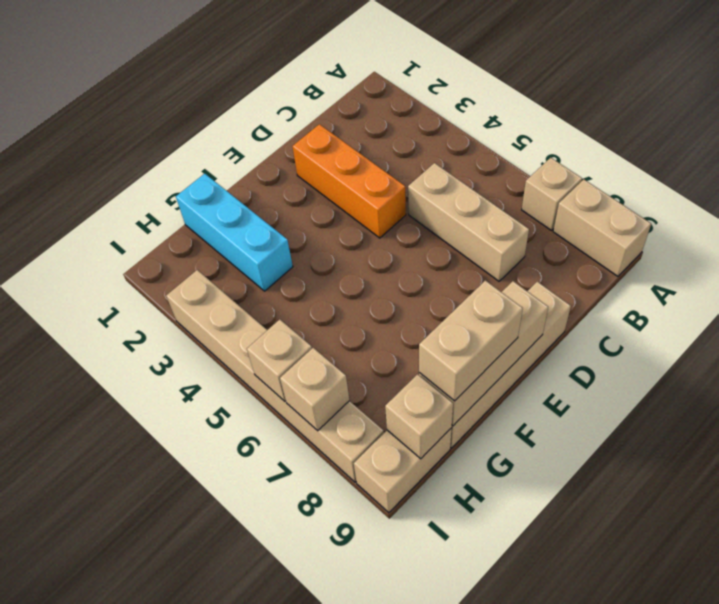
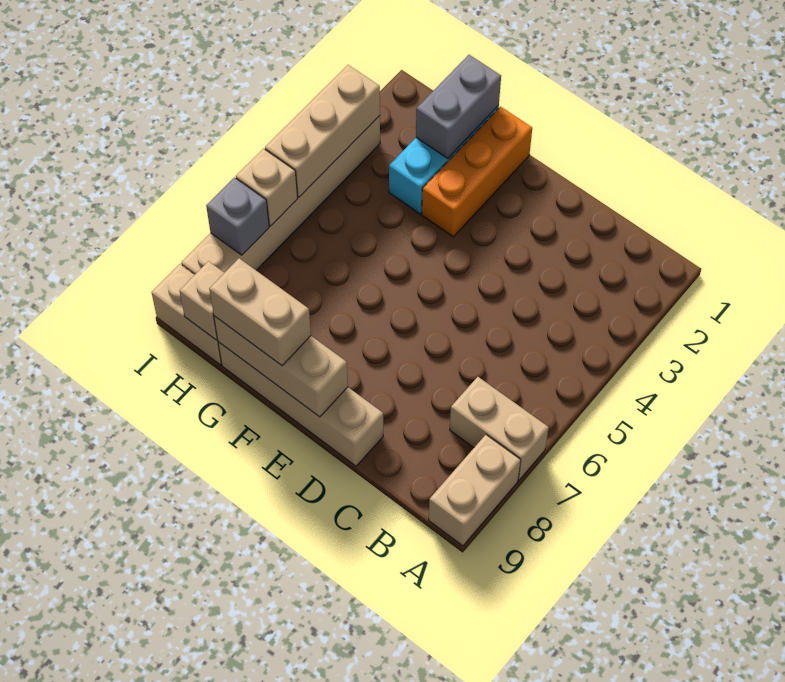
tan brick A7 level 1 -> tan brick A7:B7 level 1
tan brick C5:C7 level 1 -> tan brick I3:I5 level 2
orange brick D2:D4 level 1 -> orange brick F1:F3 level 1
none -> grey brick G1:G2 level 2
tan brick I7 level 2 -> grey brick I7 level 2

